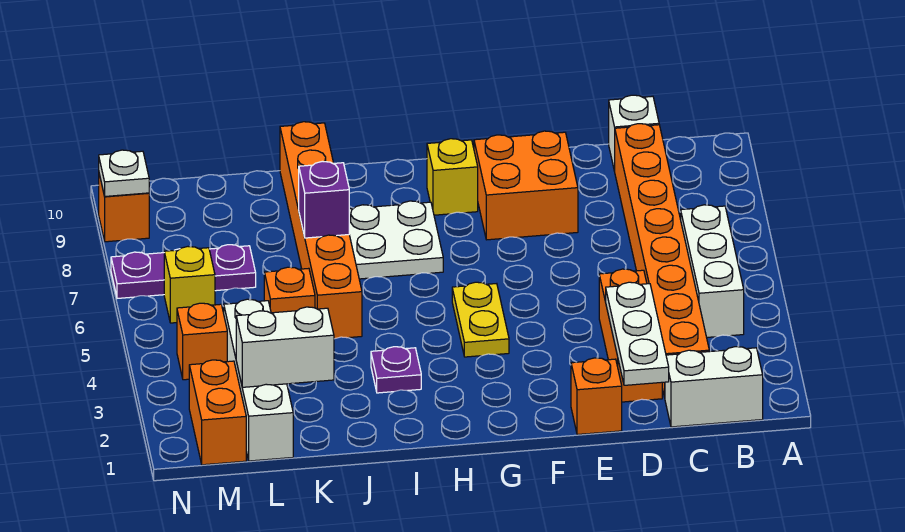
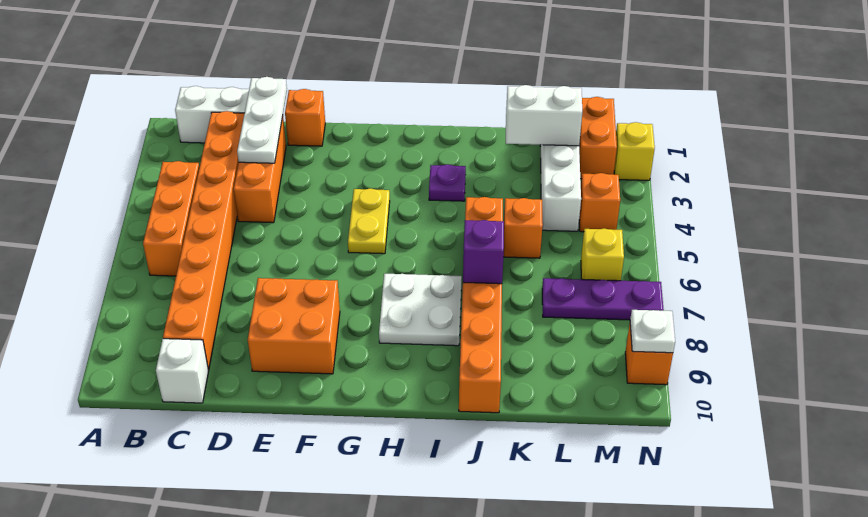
white brick B4:B6 level 1 -> orange brick B4:B6 level 1
yellow brick G9 level 1 -> yellow brick N2 level 1

